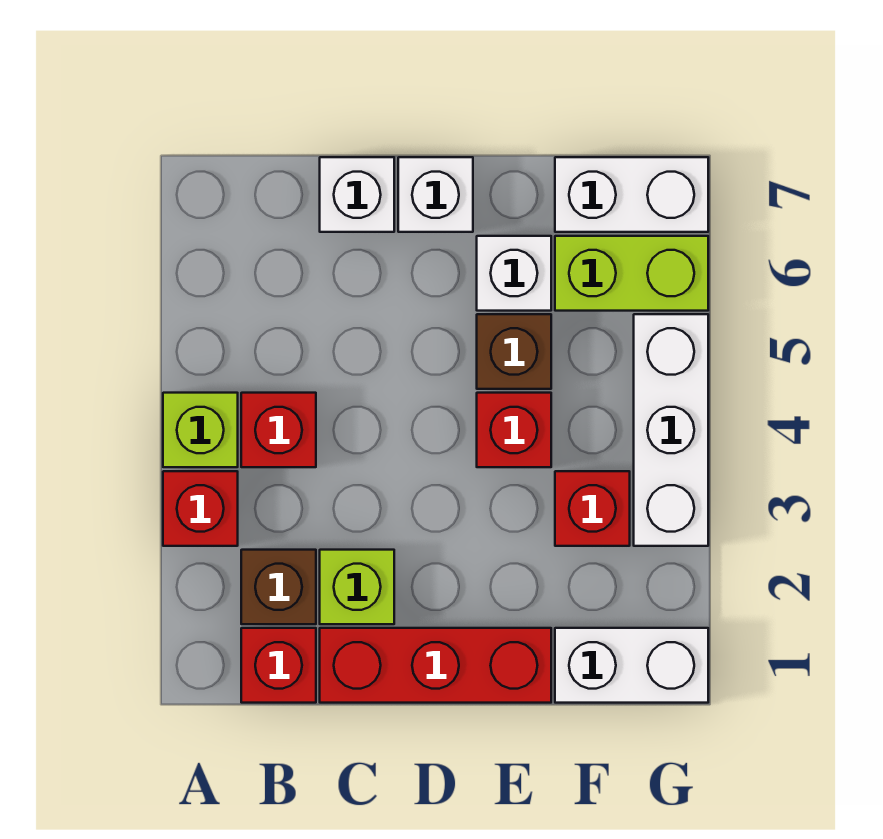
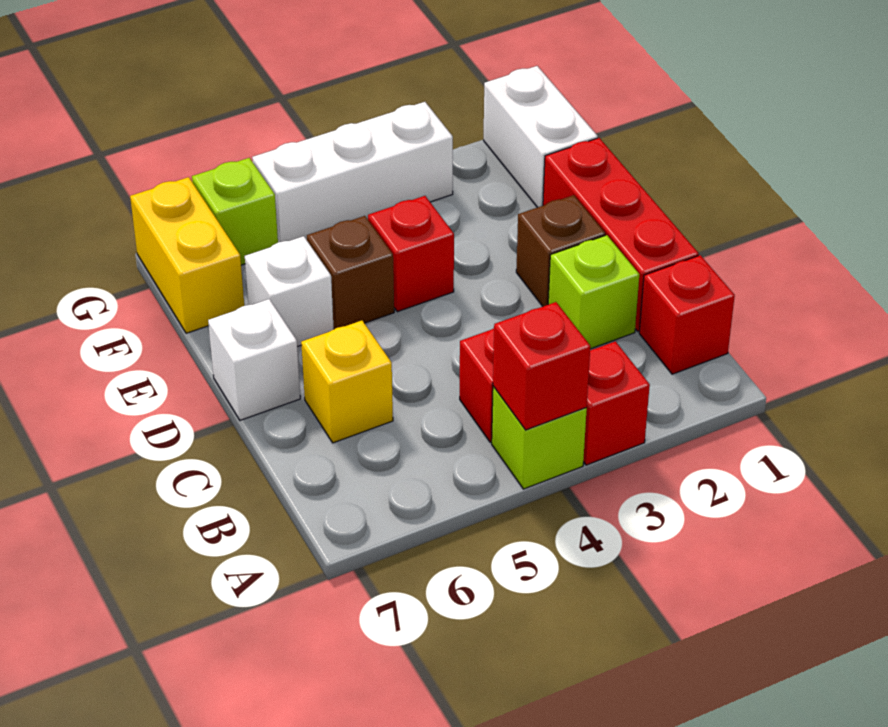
brown brick B2 level 1 -> brown brick D2 level 1
none -> yellow brick C6 level 1
white brick C7 level 1 -> none
red brick F3 level 1 -> red brick A4 level 2
lime brick F6:G6 level 1 -> lime brick G6 level 1
white brick F7:G7 level 1 -> yellow brick F7:G7 level 1

